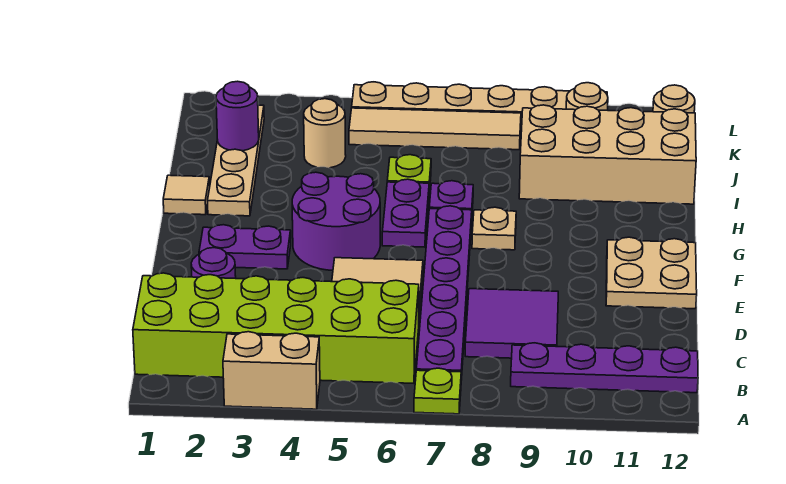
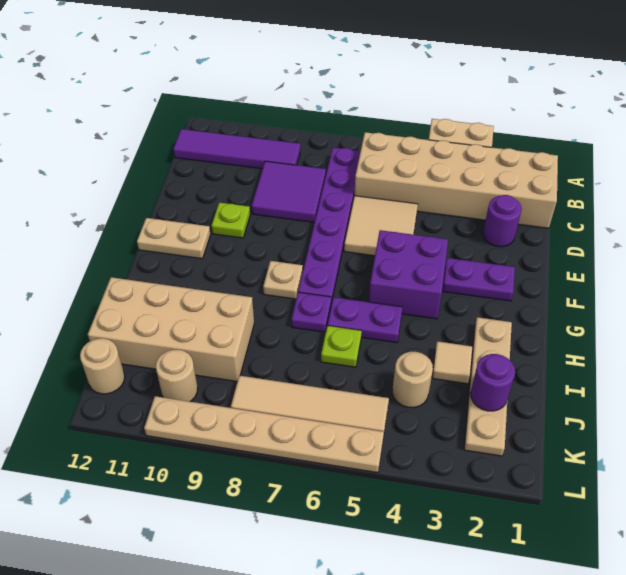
lime plate A7 level 1 -> lime plate E10 level 1
lime brick B1:C6 level 1 -> tan brick B1:C6 level 1
purple plate B9:B12 level 1 -> purple tile B9:B12 level 1
tan plate E11:F12 level 1 -> tan plate F11:F12 level 1
purple round brick F4:G5 level 1 -> purple brick F4:G5 level 1
purple plate G6:H6 level 1 -> purple plate H5:H6 level 1
tan tile H1 level 1 -> tan tile I3 level 1

